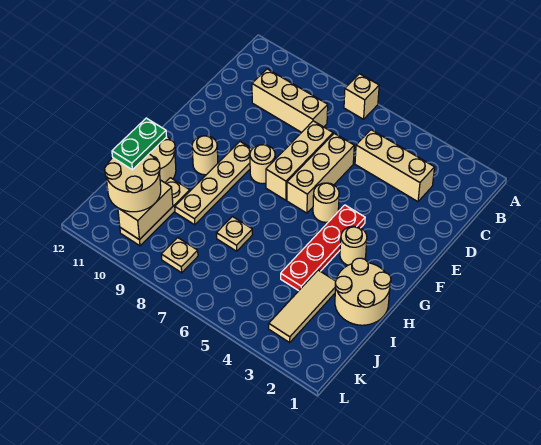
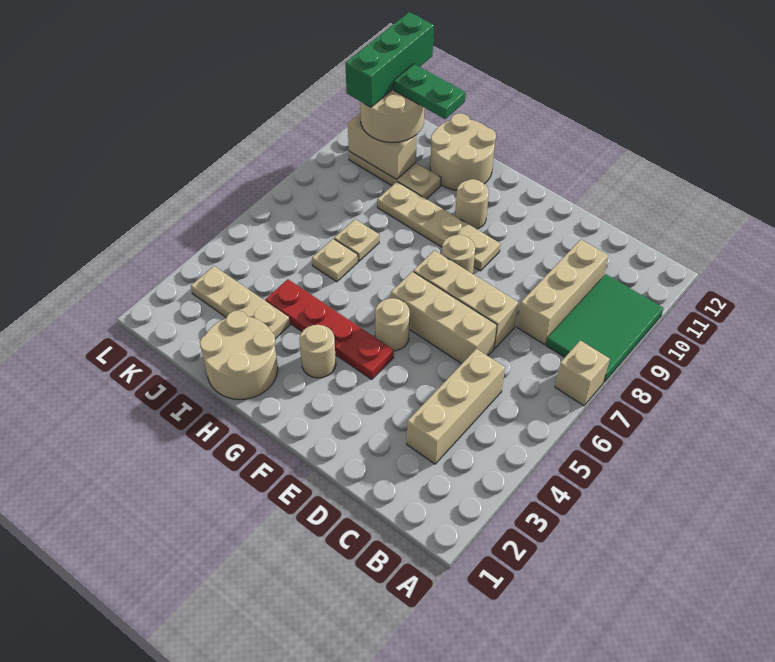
none -> green tile A8:B10 level 1
tan tile I3:K3 level 1 -> tan plate I3:K3 level 1
tan plate K8 level 1 -> tan plate I6 level 1
none -> green brick K10:K12 level 4

